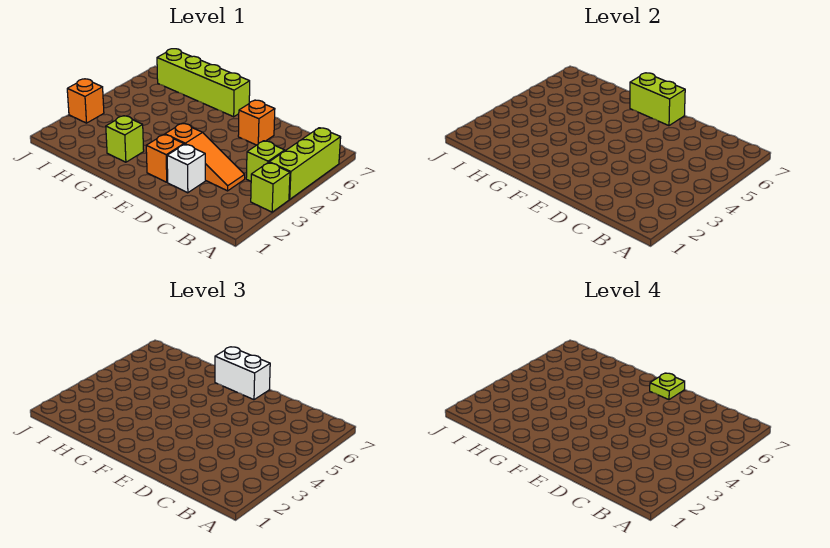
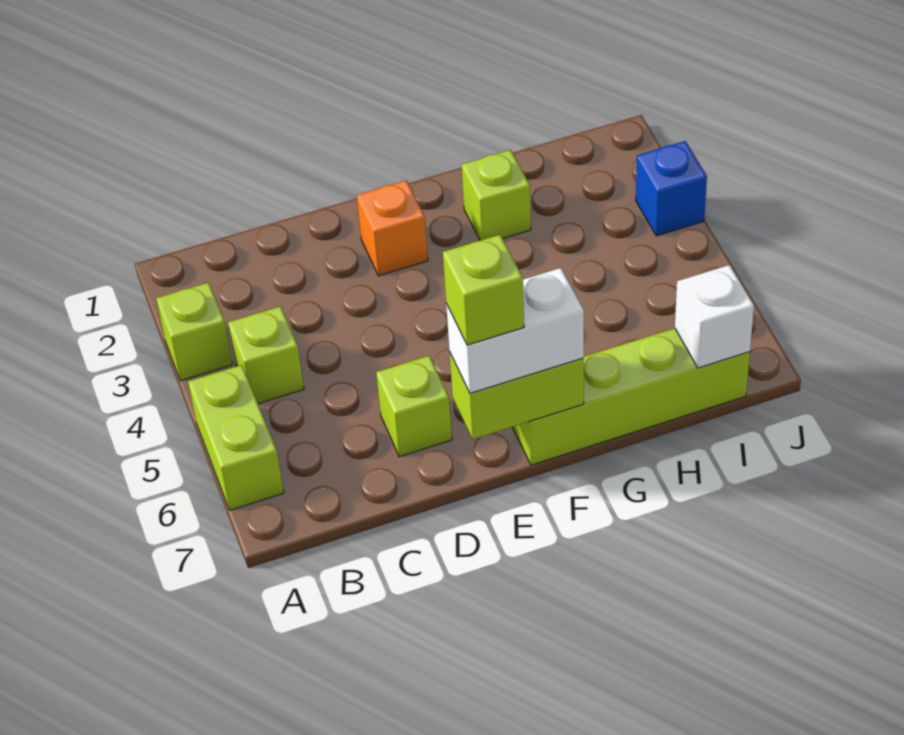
lime brick A4:A6 level 1 -> lime brick A5:A6 level 1
orange slope C3:E3 level 1 top E -> none
white brick D2 level 1 -> white brick I7 level 2
orange brick D6 level 1 -> lime brick D6 level 1
lime plate E7 level 4 -> lime brick E7 level 4
orange brick J3 level 1 -> blue brick J3 level 1

